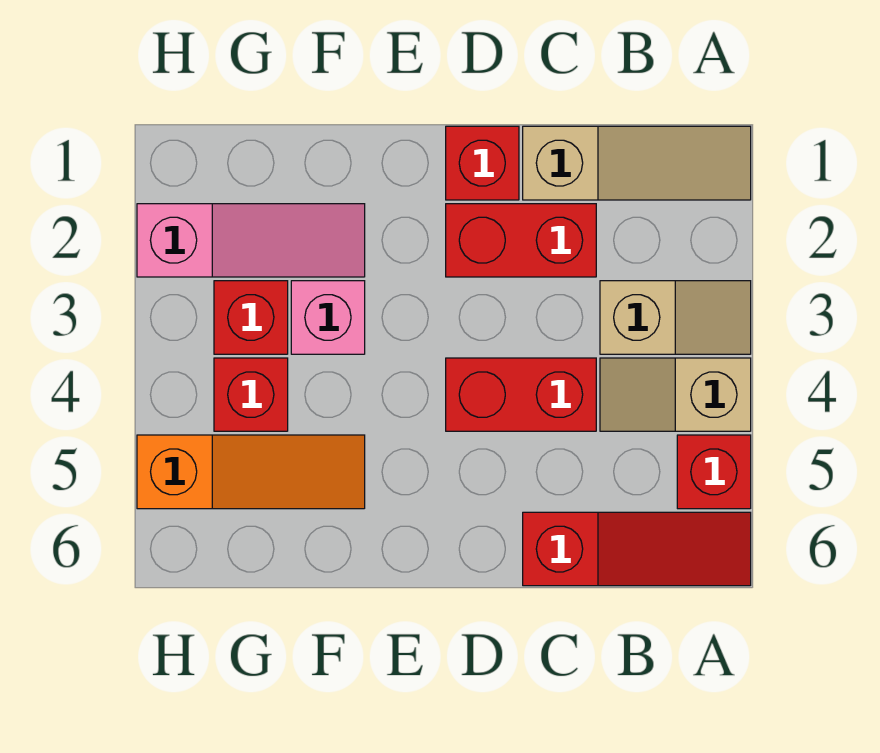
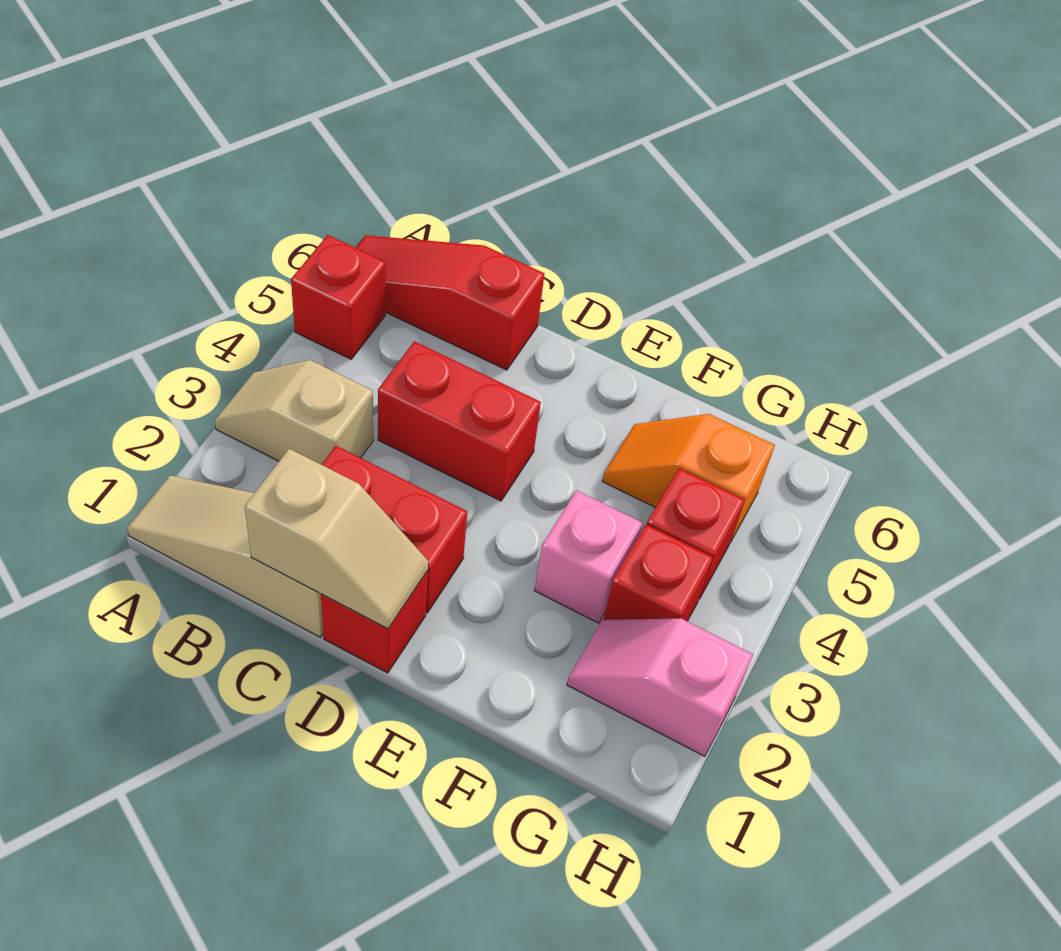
tan slope A4:B4 level 1 top A -> tan slope C1:D1 level 2 top C
pink slope F2:H2 level 1 top H -> pink slope G2:H2 level 1 top H
orange slope F5:H5 level 1 top H -> orange slope F5:G5 level 1 top G

